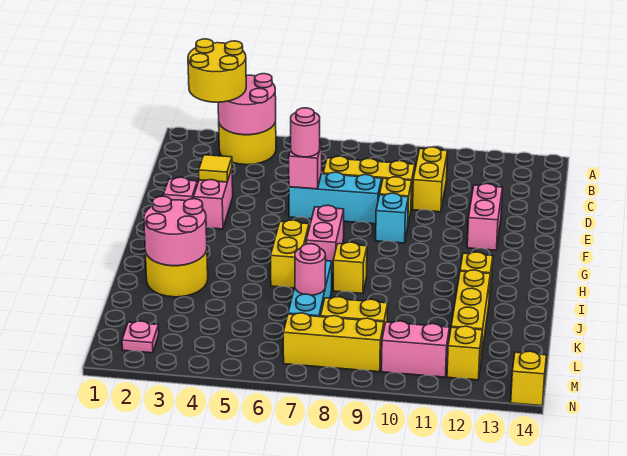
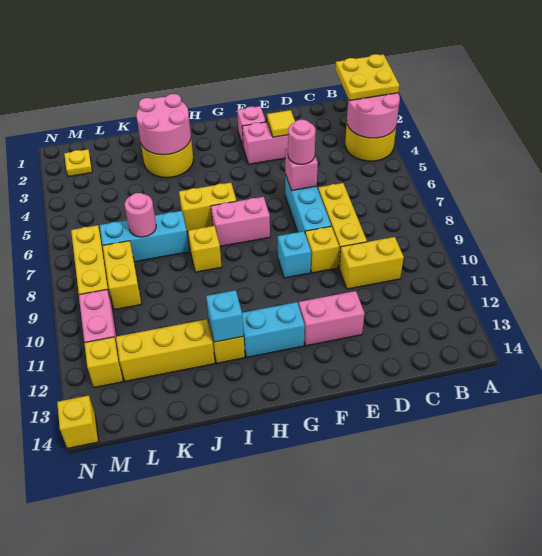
yellow round brick A2:B3 level 3 -> yellow plate A2:B3 level 3
none -> cyan brick G12:H12 level 1
none -> cyan brick I12 level 2
pink plate M2 level 1 -> yellow plate M2 level 1

